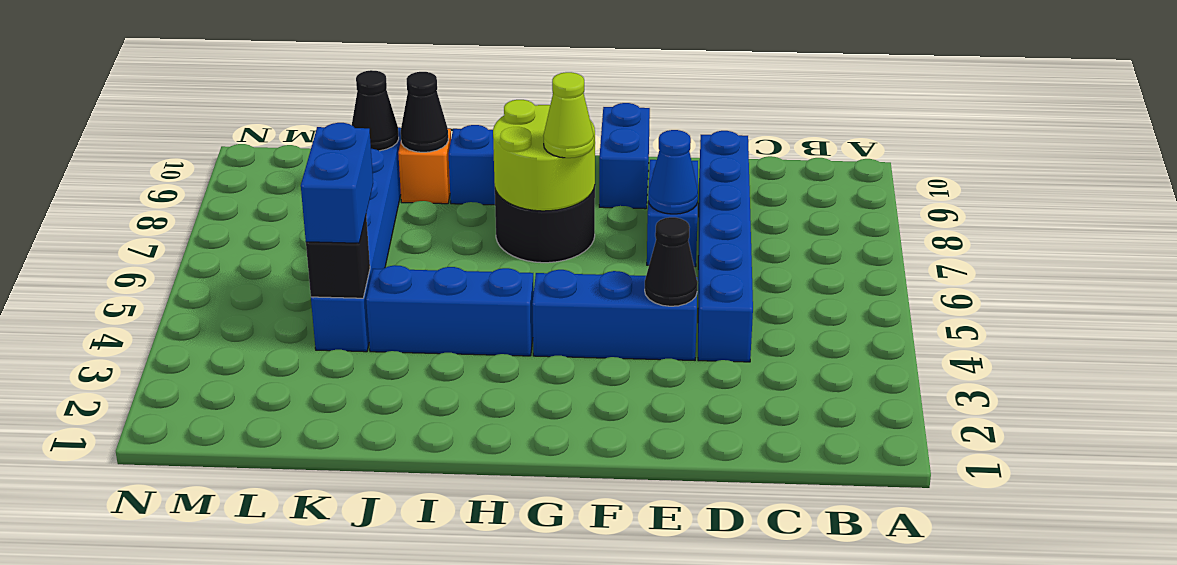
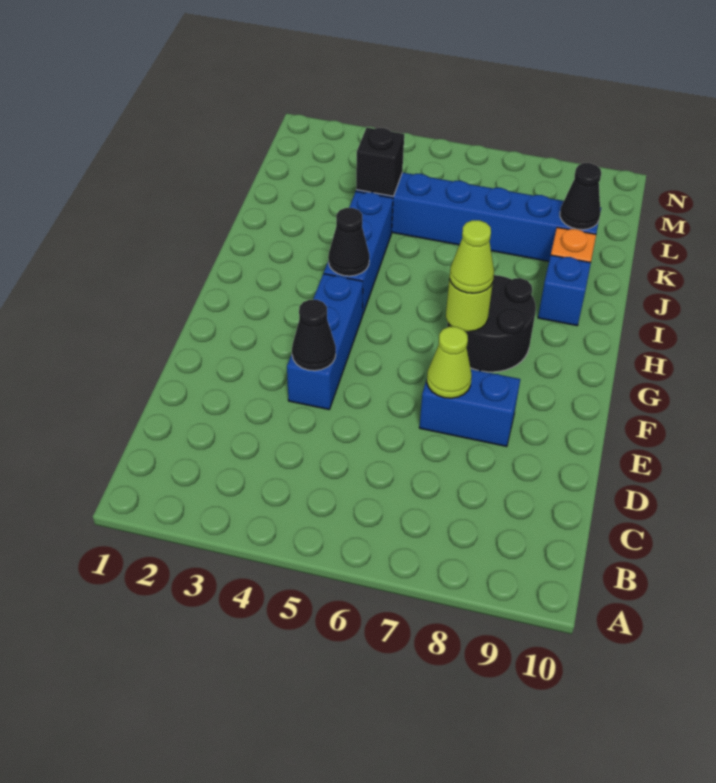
blue brick D4:D9 level 1 -> none
blue cone E7 level 2 -> lime cone E7 level 2
blue brick F9:F10 level 1 -> none
lime round brick G7:H8 level 2 -> lime round brick G7 level 2
black cone J9 level 2 -> black cone H4 level 2
blue brick K4:K5 level 3 -> none

